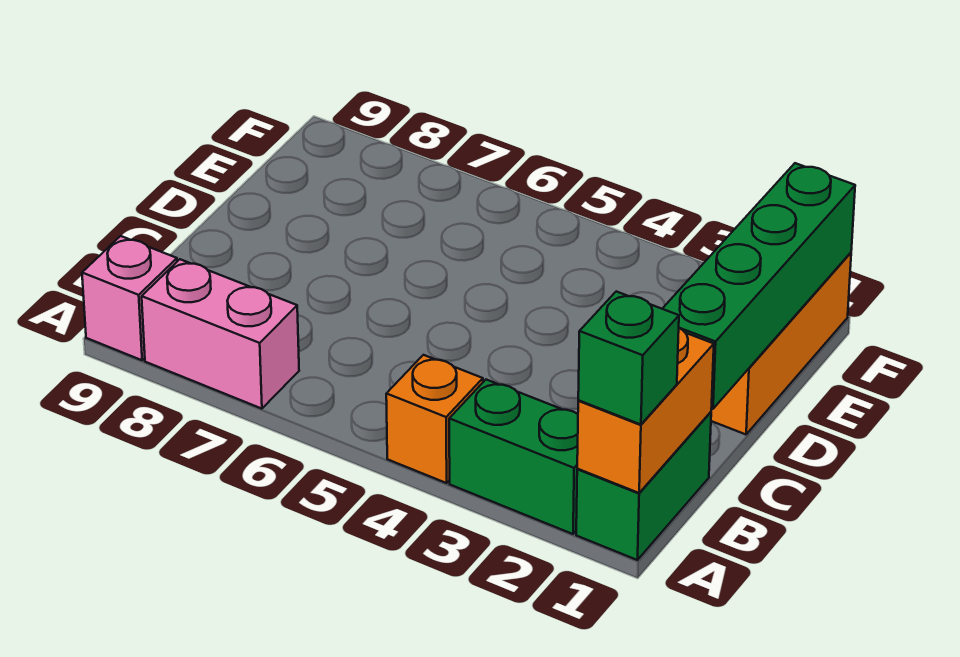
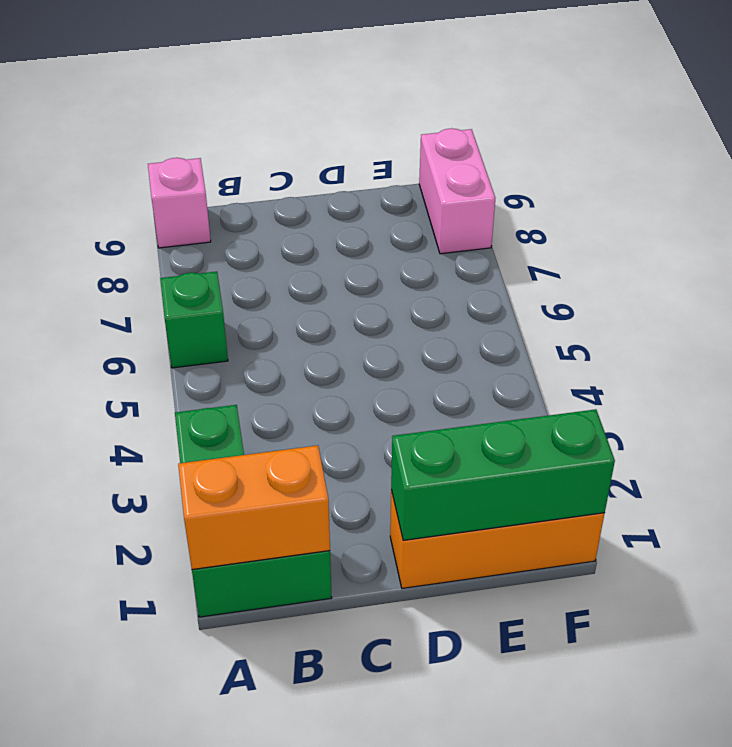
green brick A1 level 3 -> green brick A6 level 1
orange brick A4 level 1 -> none
pink brick A7:A8 level 1 -> pink brick F8:F9 level 1
green brick C1:F1 level 2 -> green brick D1:F1 level 2

